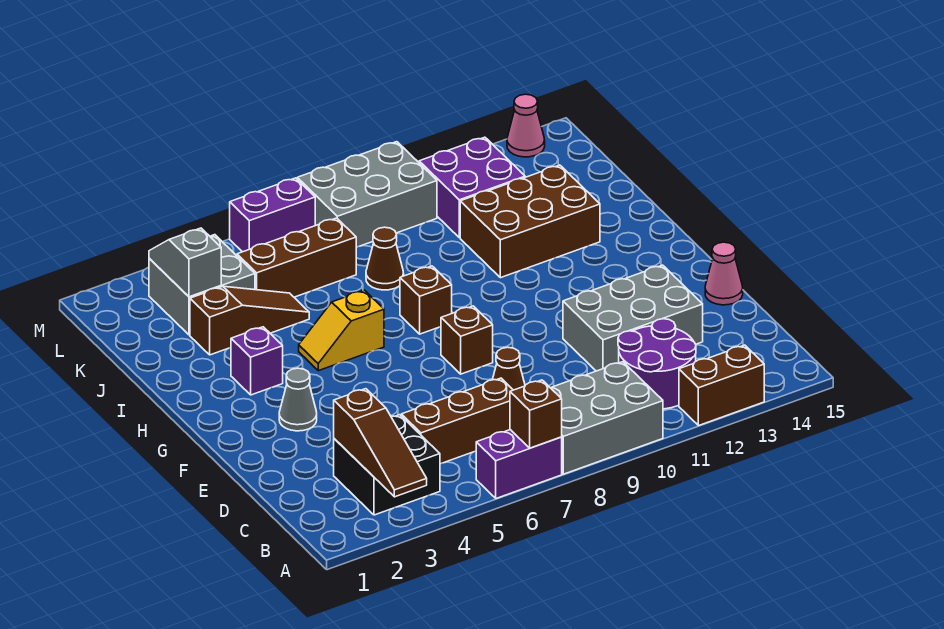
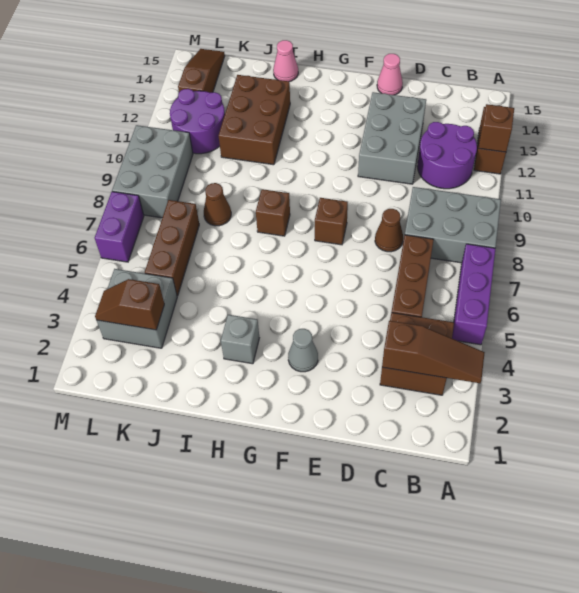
purple brick A6:A7 level 1 -> purple brick A5:A7 level 1
brown brick A7 level 2 -> brown brick A12 level 2
grey brick A8:B10 level 1 -> grey brick A8:C9 level 1
black brick B3:C4 level 1 -> brown brick B3:C4 level 1
purple brick H3 level 1 -> grey brick H3 level 1
yellow slope H5:H6 level 1 top 6 -> none
brown slope J3:J5 level 1 top 3 -> brown slope L13:L15 level 1 top 13
grey slope K3:L3 level 2 top K -> brown slope K3:L3 level 2 top K
purple brick K11:L12 level 1 -> purple round brick K11:L12 level 1
pink cone M14 level 1 -> pink cone I15 level 1

